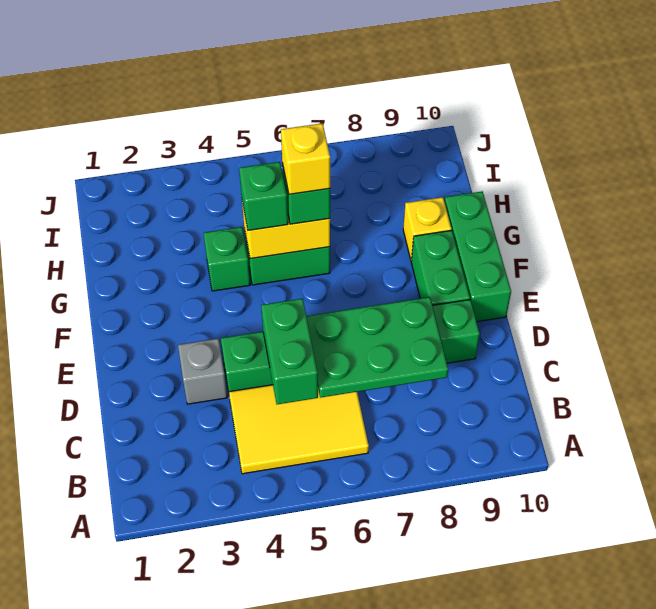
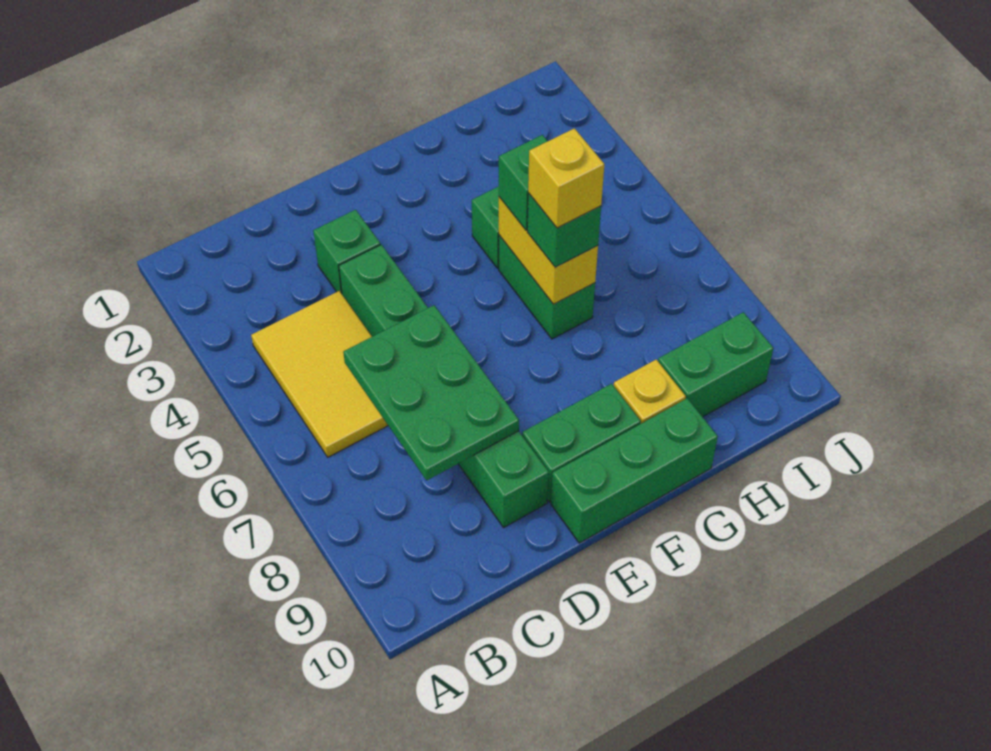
green brick C5:D5 level 2 -> green brick H9:I9 level 1
grey brick D3 level 1 -> green brick D3 level 1

